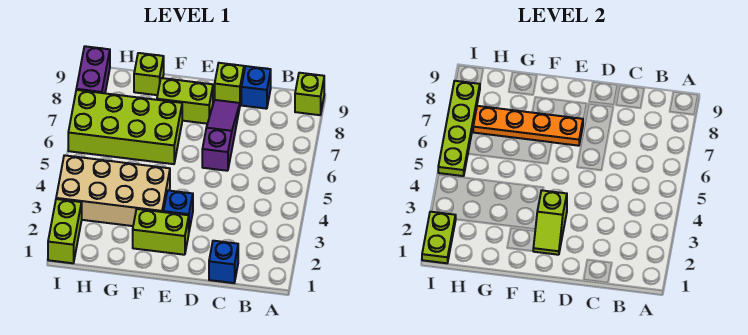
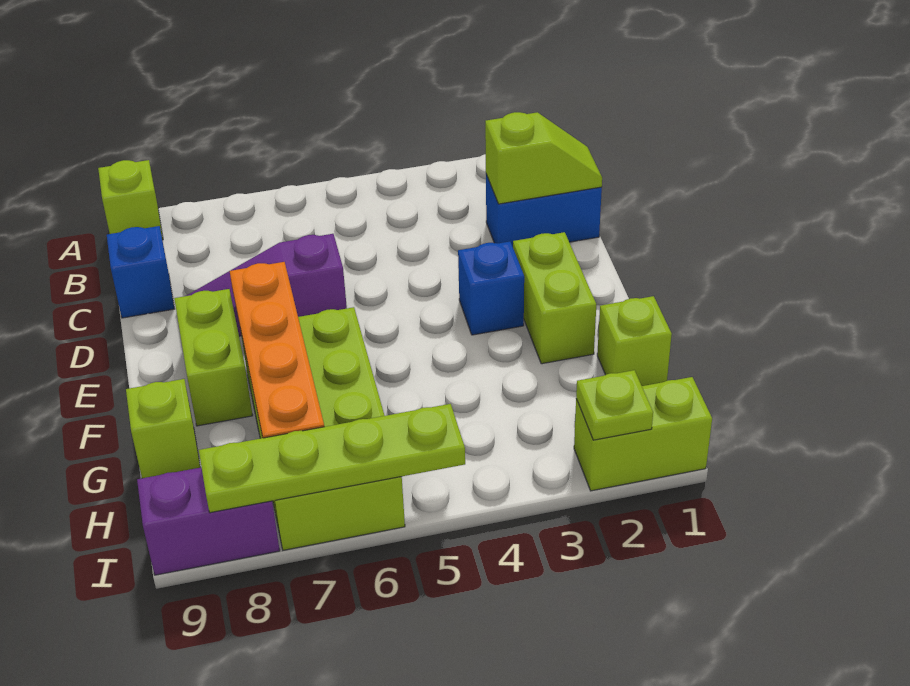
blue brick C1 level 1 -> blue brick C1:C2 level 1
lime brick D9 level 1 -> lime brick G1 level 1
lime slope E2:E3 level 2 top 3 -> lime slope C1:C2 level 2 top 2
tan brick F3:I4 level 1 -> none
lime plate I1:I2 level 2 -> lime plate I2 level 2

